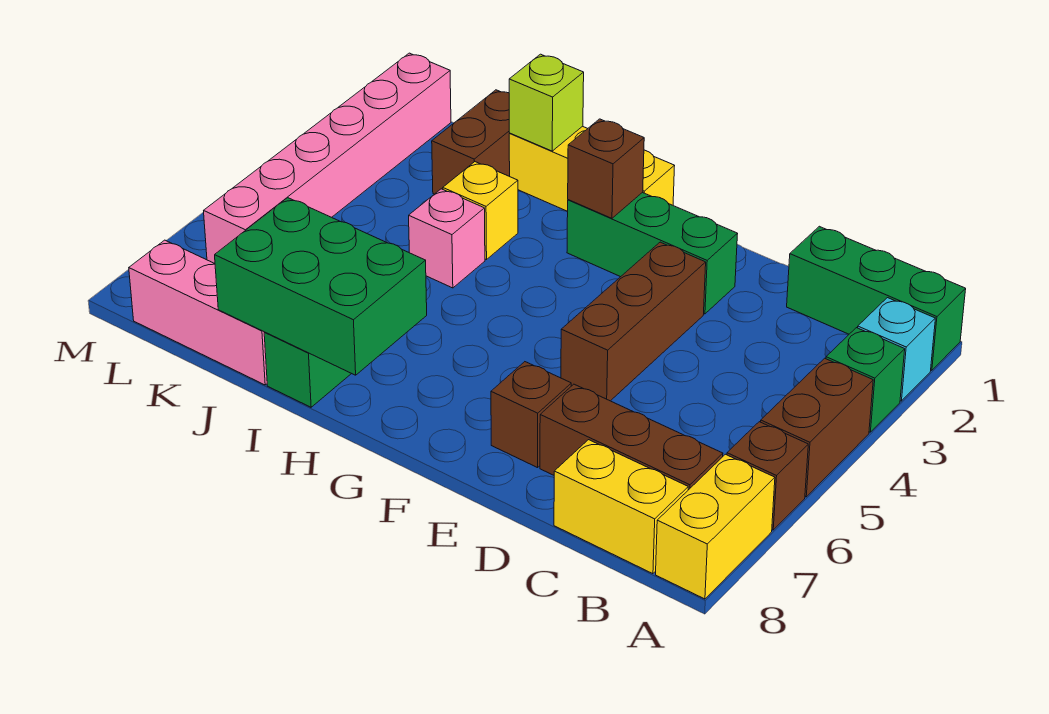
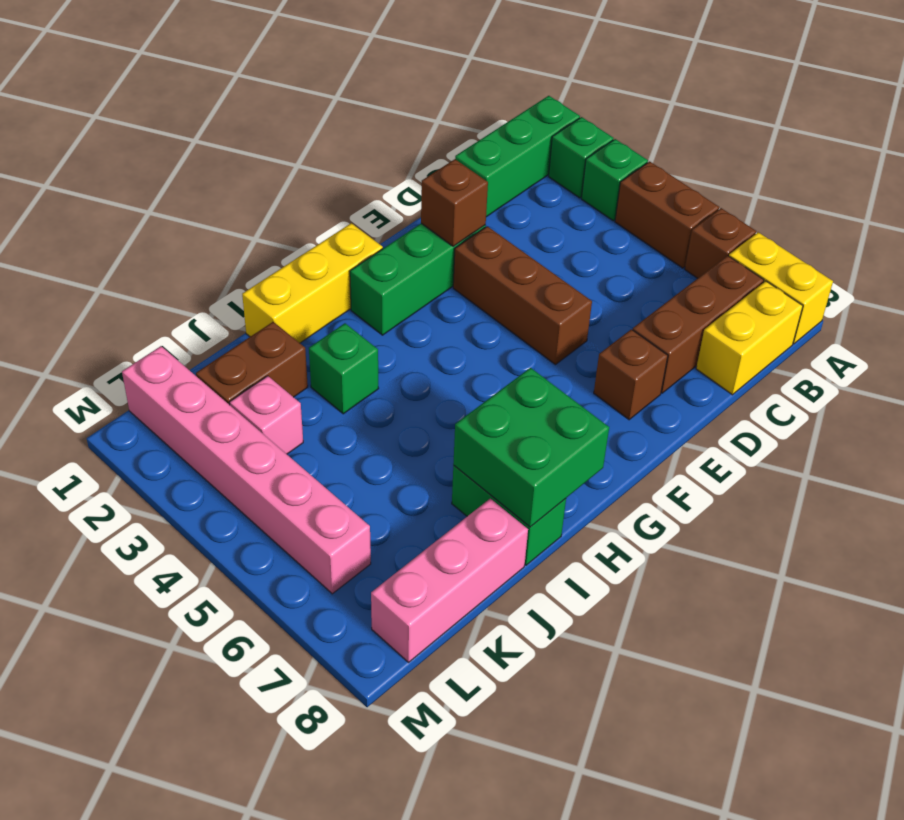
cyan brick A2 level 1 -> green brick A2 level 1
brown brick G2 level 2 -> brown brick E2 level 2
green brick H7:J8 level 2 -> green brick H7:I8 level 2
lime brick I1 level 2 -> none
yellow brick I3 level 1 -> green brick I3 level 1
pink brick I4 level 1 -> pink brick K3 level 1
brown brick J1:J2 level 1 -> brown brick J2:K2 level 1

